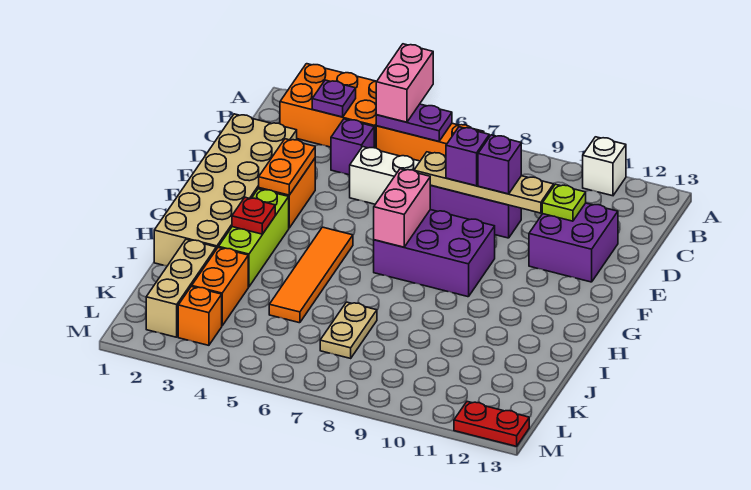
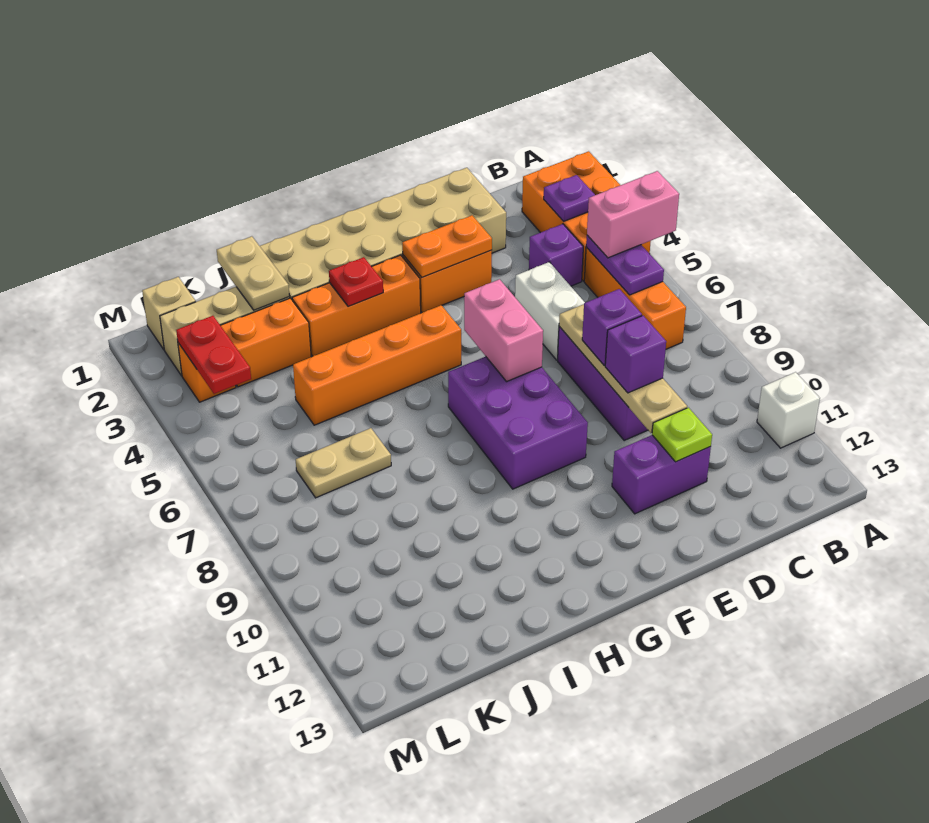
purple brick D11:E12 level 1 -> purple brick D11:E11 level 1
pink brick F7:G7 level 2 -> pink brick F6:F7 level 2
lime brick G3:I3 level 1 -> orange brick G3:I3 level 1
orange tile G5:J5 level 1 -> orange brick G5:J5 level 1
none -> tan plate J1:J2 level 2
none -> tan brick L1 level 1
red plate M12:M13 level 1 -> red plate L3:L4 level 2

